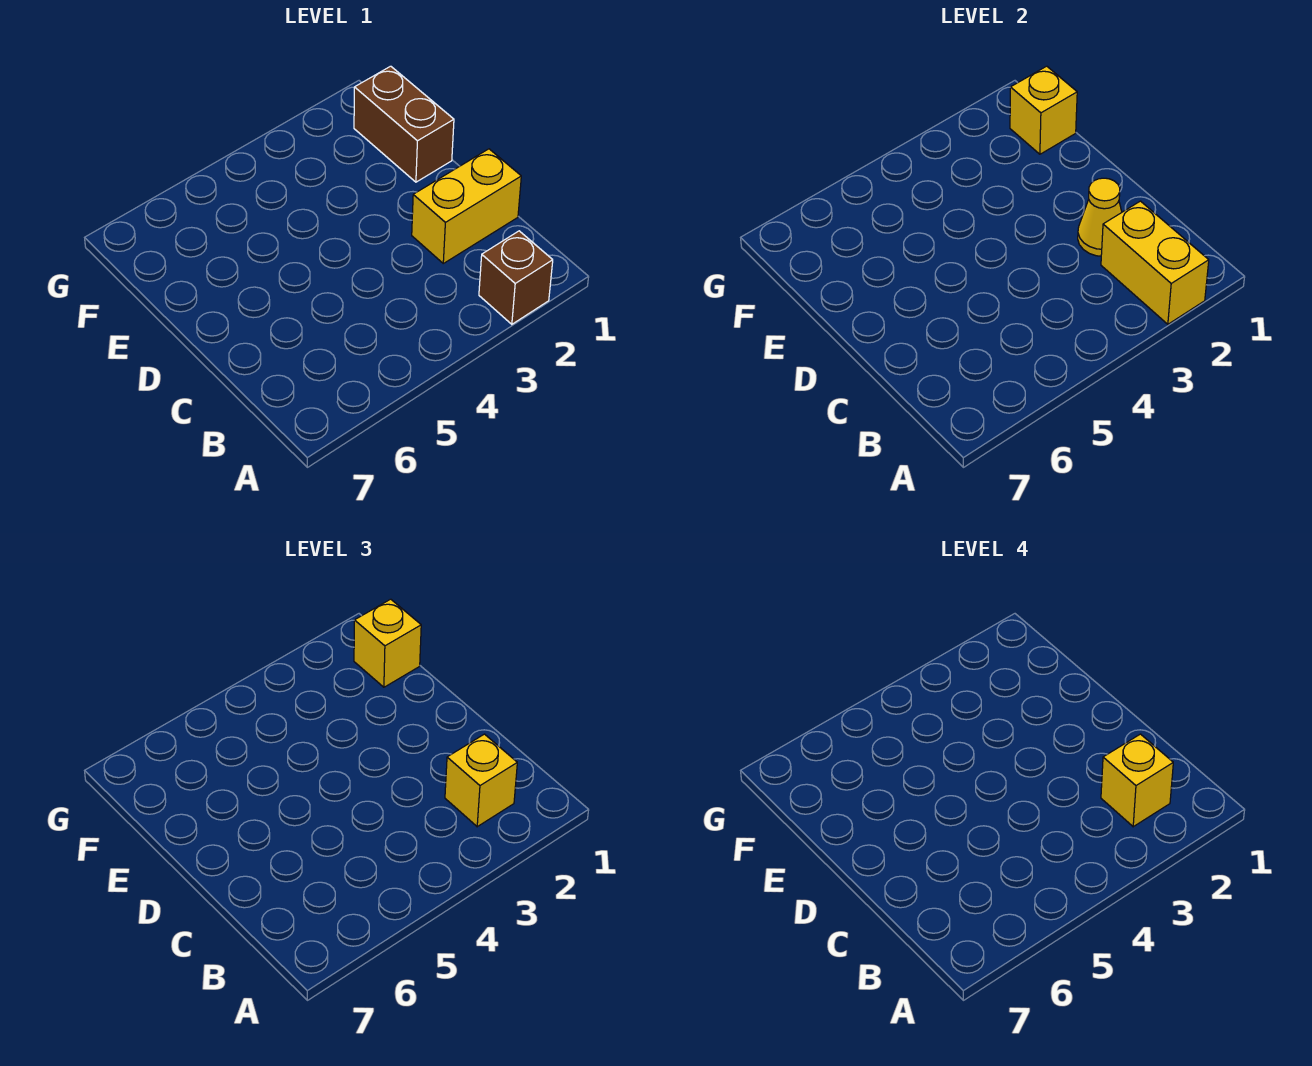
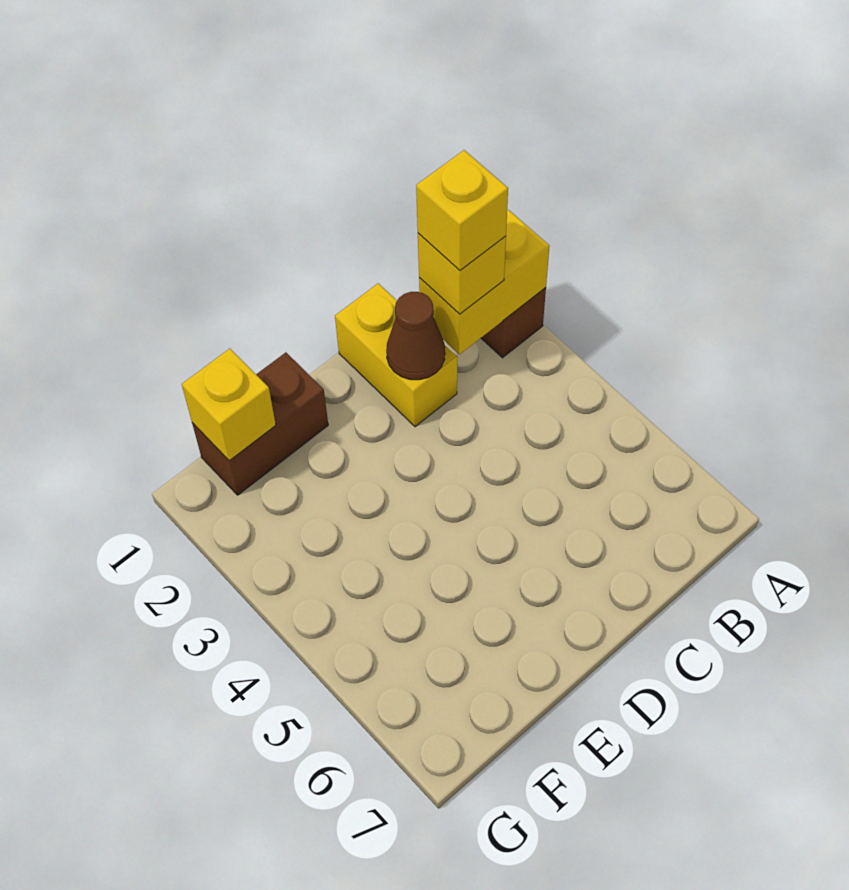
yellow cone C2 level 2 -> brown cone C2 level 2
yellow brick F1 level 3 -> none

